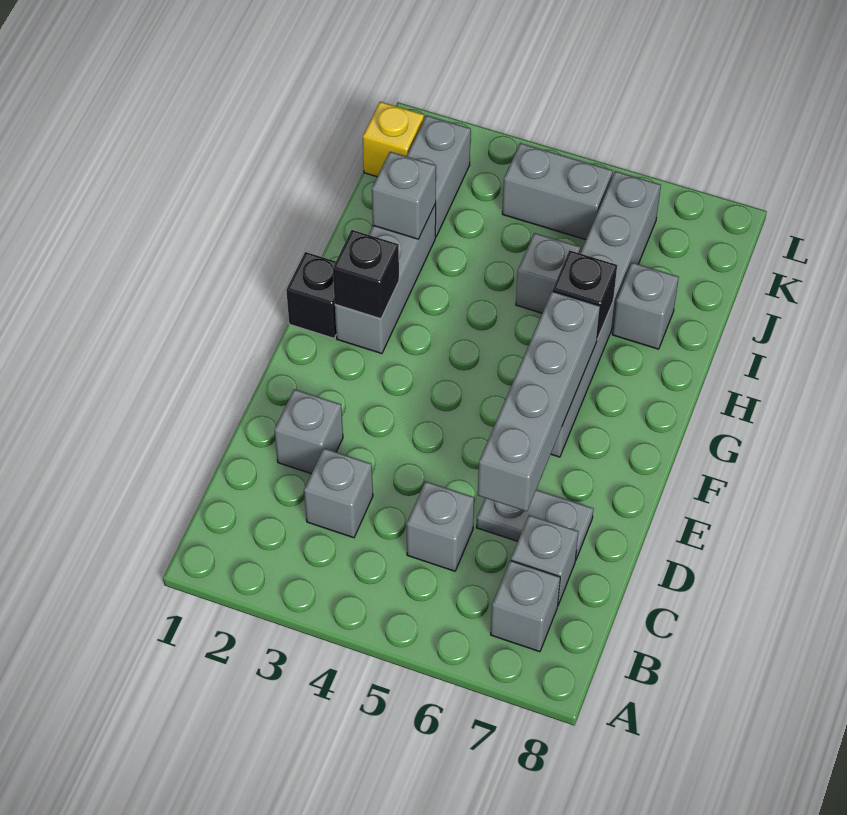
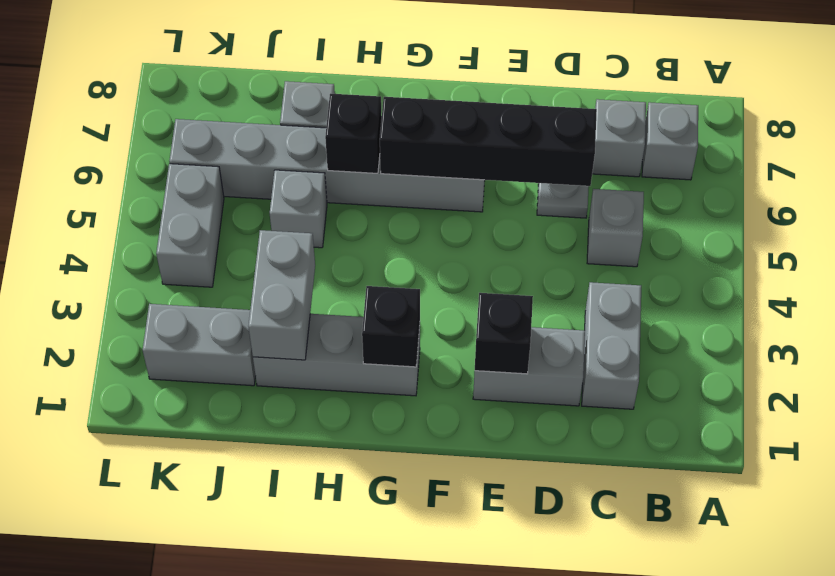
grey brick C3 level 1 -> grey brick C2:C3 level 1
grey brick D2 level 1 -> grey brick D2:E2 level 1
grey brick D6:G6 level 2 -> black brick D6:G6 level 2
black brick G1 level 1 -> black brick E2 level 2
grey brick I2 level 2 -> grey brick I2:I3 level 2
yellow brick K1 level 1 -> none

